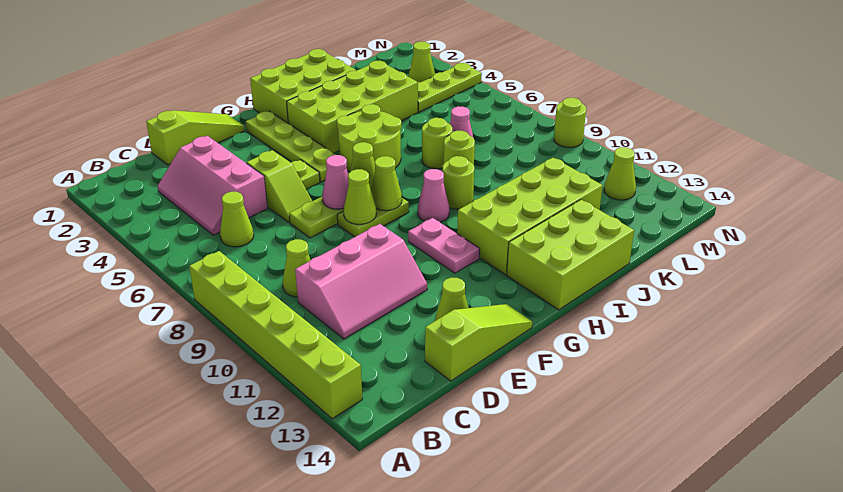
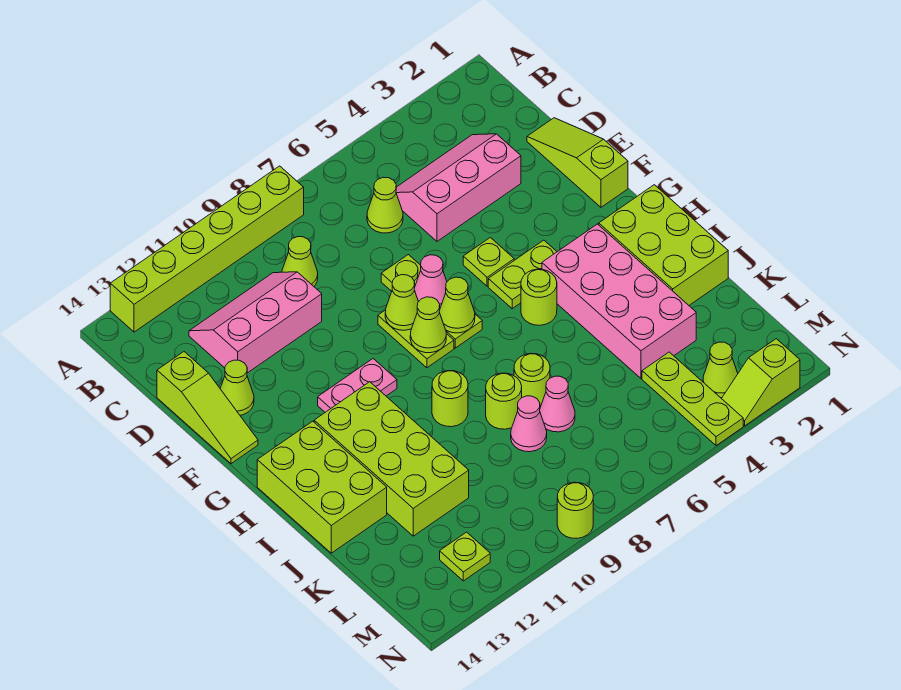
pink slope C10:E11 level 1 top 10 -> pink slope C10:D12 level 1 top D
lime slope D1:F1 level 1 top D -> lime slope D1:F1 level 1 top F
lime slope E5:E6 level 1 top 5 -> lime slope N2:N3 level 1 top 2
lime plate G2:G5 level 1 -> lime plate G4:G5 level 1
lime brick H3:K4 level 1 -> pink brick H3:K4 level 1
lime round brick H5:I6 level 1 -> lime round brick H5 level 1
pink cone H9 level 1 -> pink cone K8 level 1
lime cone M12 level 1 -> lime plate M12 level 1

